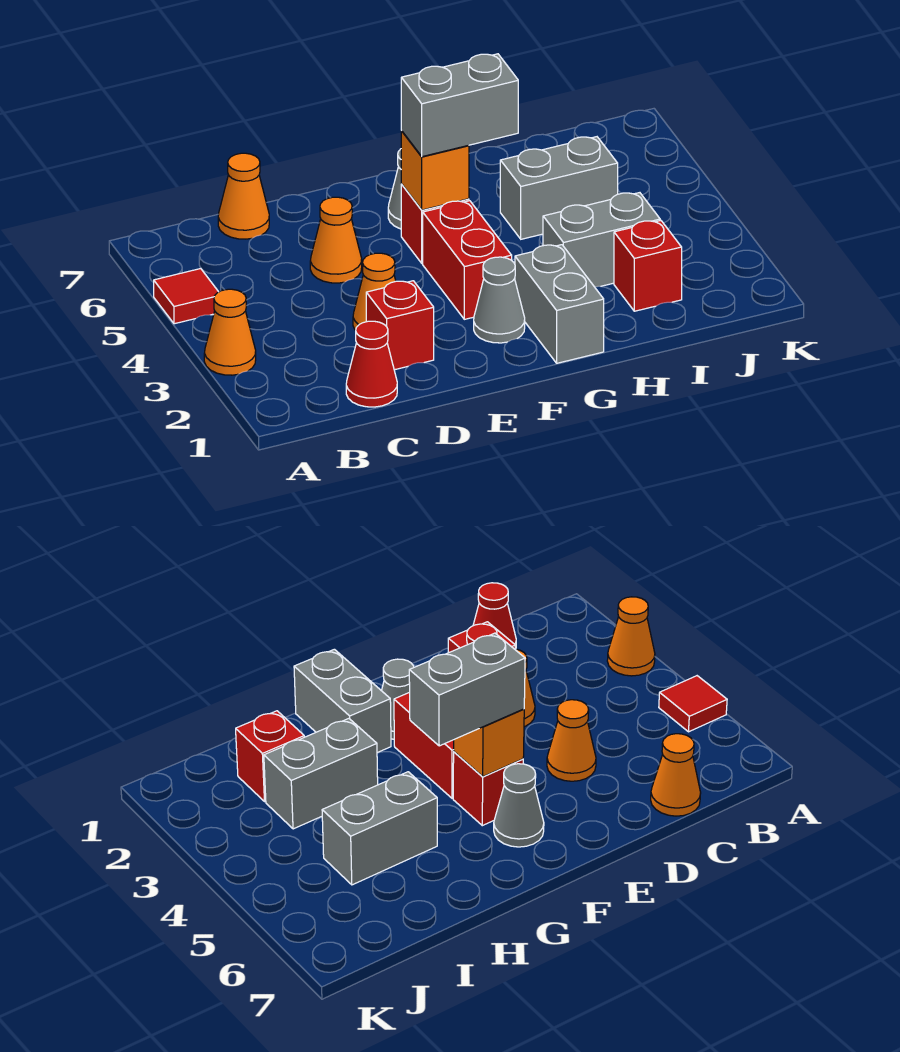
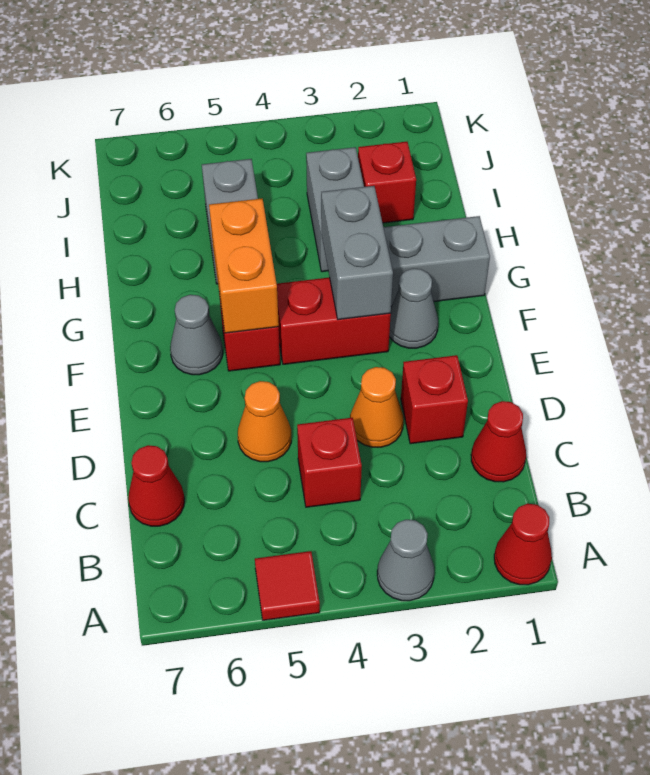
none -> red cone A1 level 1
orange cone A3 level 1 -> grey cone A3 level 1
none -> red brick C4 level 1
orange cone C7 level 1 -> red cone C7 level 1
orange brick F5 level 2 -> orange brick F5:G5 level 2
grey brick F5:G5 level 3 -> grey brick F3:G3 level 2

